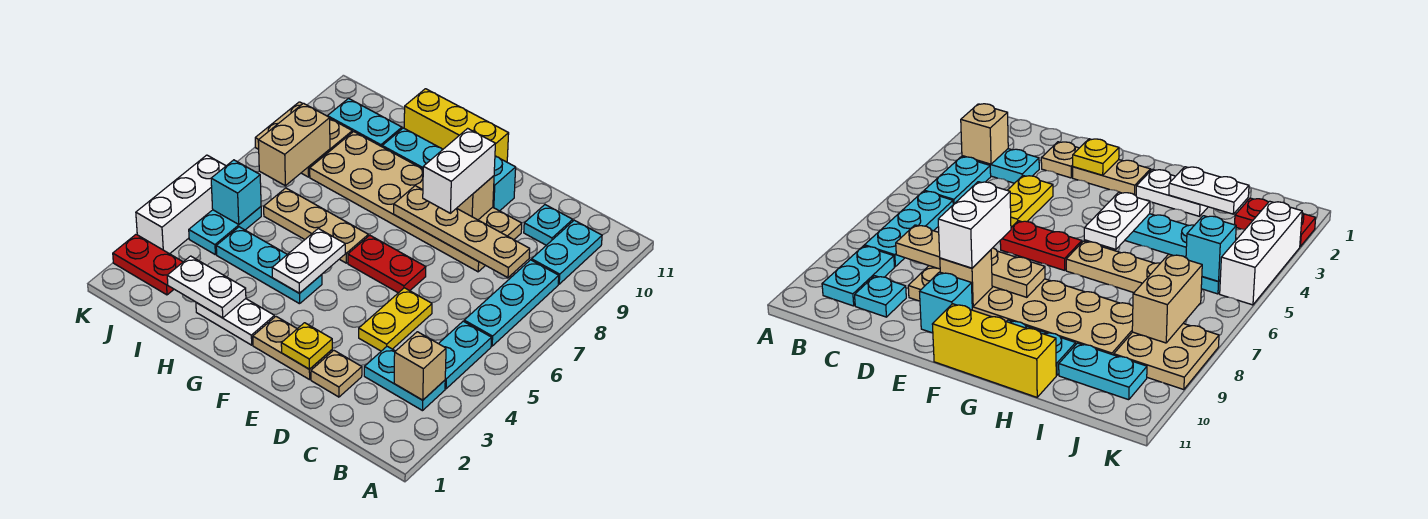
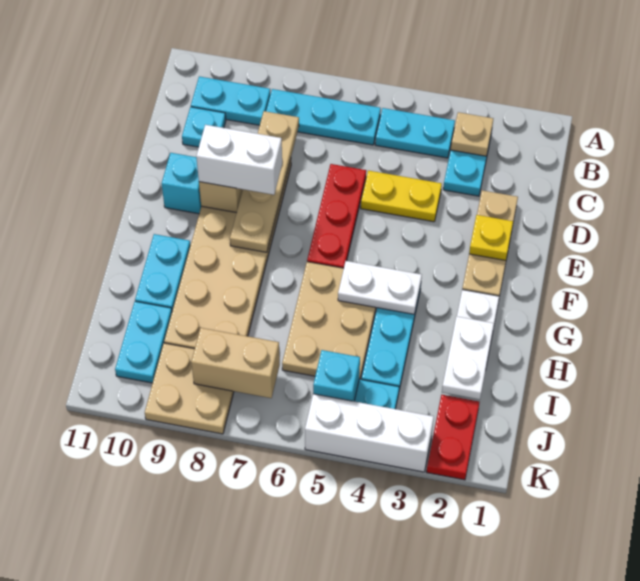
tan brick B3 level 2 -> tan plate B3 level 2
red plate E6:F6 level 1 -> red plate D6:F6 level 1
yellow brick F11:H11 level 1 -> none
tan plate G6:I6 level 1 -> tan plate G5:I6 level 1

